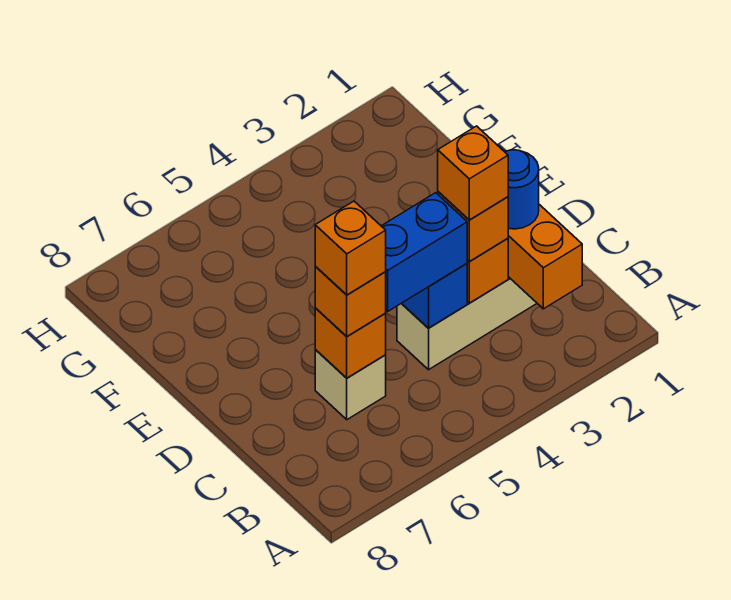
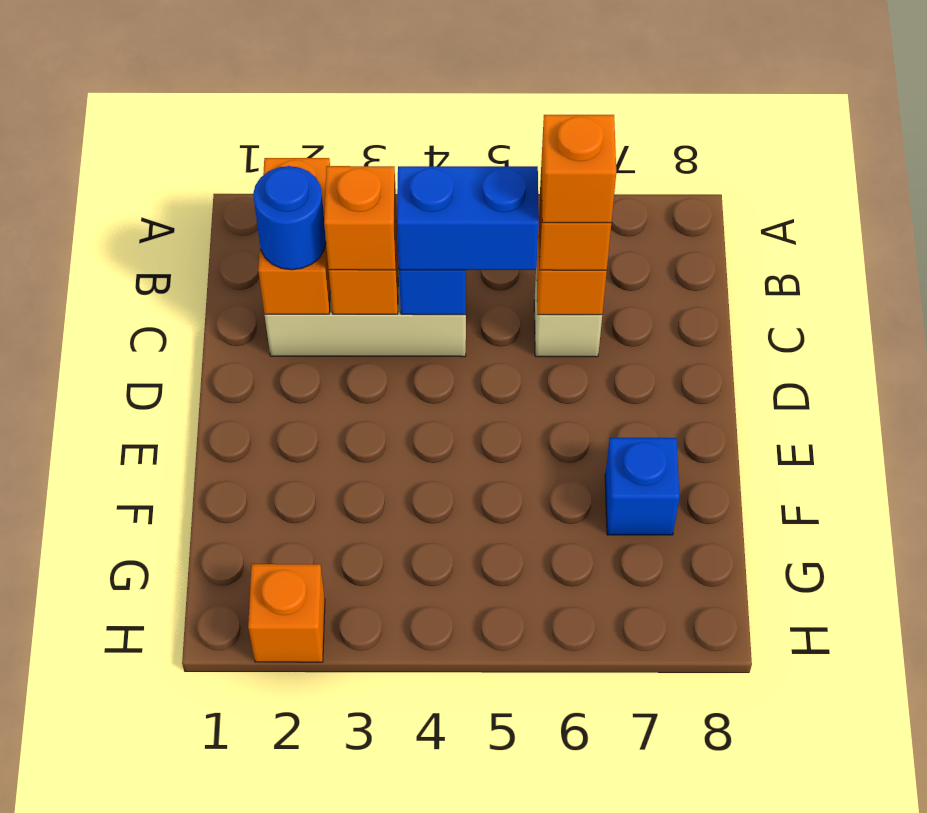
orange brick C3 level 4 -> orange brick H2 level 1
none -> blue brick F7 level 1

